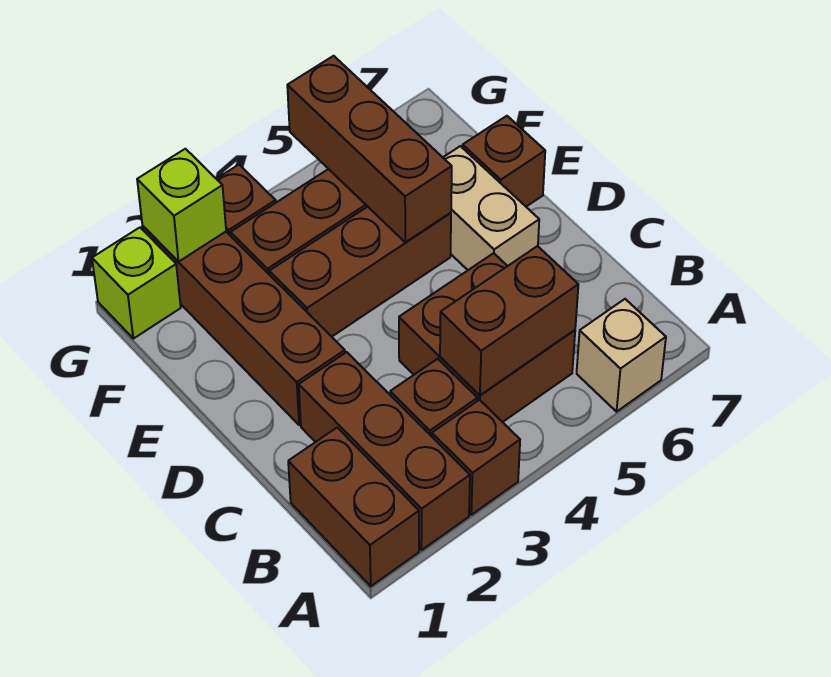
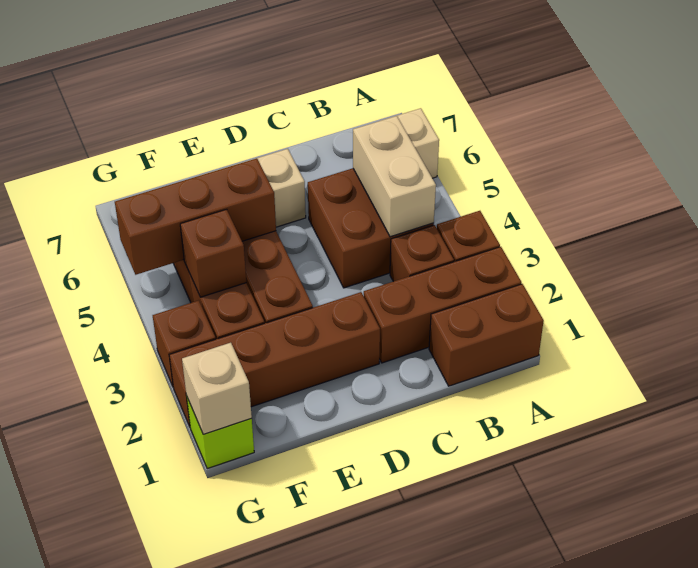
brown brick B4:B5 level 2 -> tan brick B4:B5 level 2
brown brick E7 level 1 -> brown brick F4 level 2
none -> tan brick G1 level 2
lime brick G2 level 2 -> none

